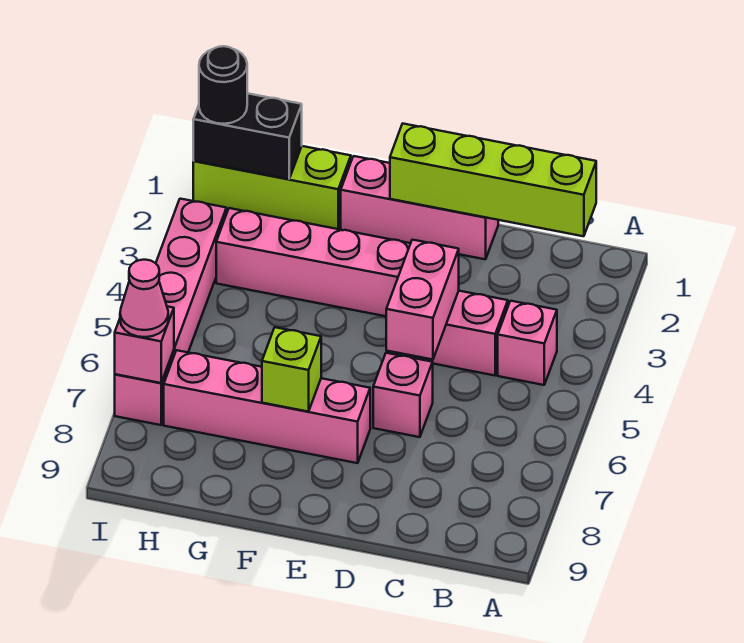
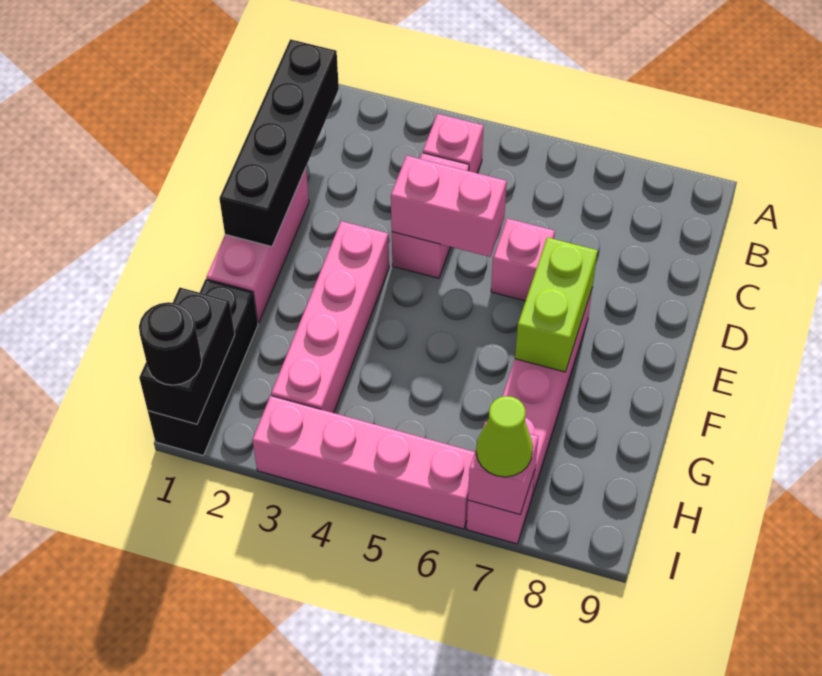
lime brick B1:E1 level 2 -> black brick B1:E1 level 2
lime brick F7 level 2 -> lime brick E7:F7 level 2
lime brick G1:I1 level 1 -> black brick G1:I1 level 1
pink cone I7 level 3 -> lime cone I7 level 3

